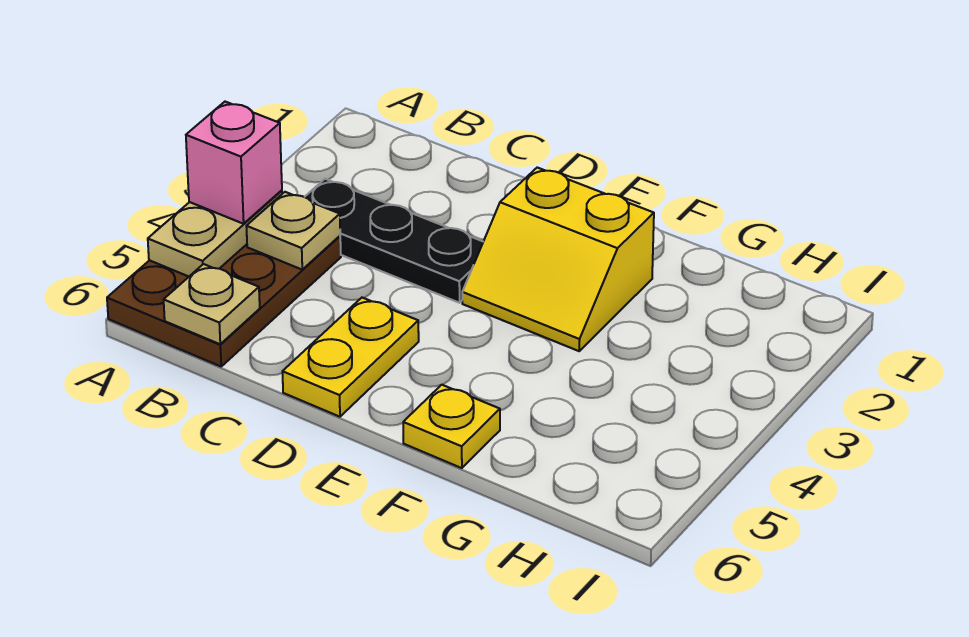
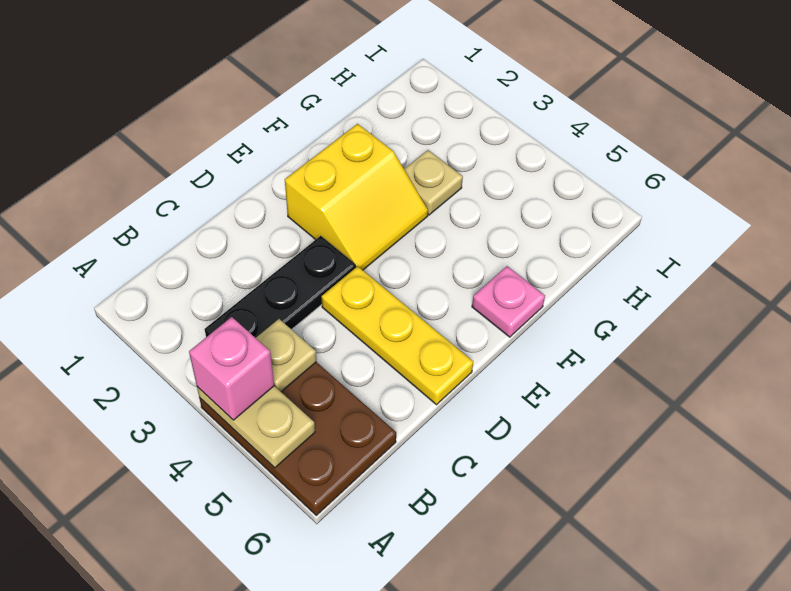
tan plate B6 level 2 -> tan plate G3 level 1
yellow plate D5:D6 level 1 -> yellow plate D4:D6 level 1
yellow plate F6 level 1 -> pink plate F6 level 1

